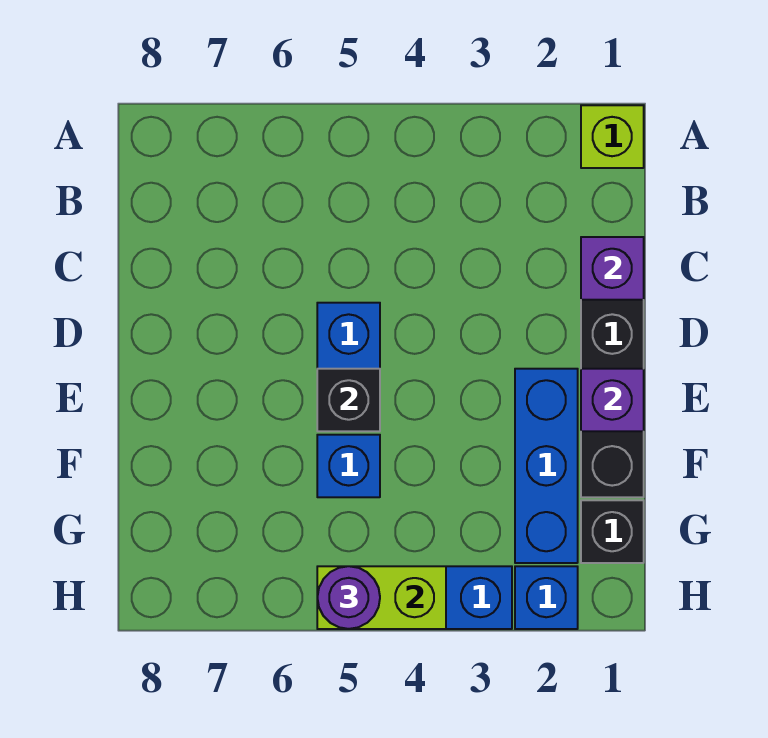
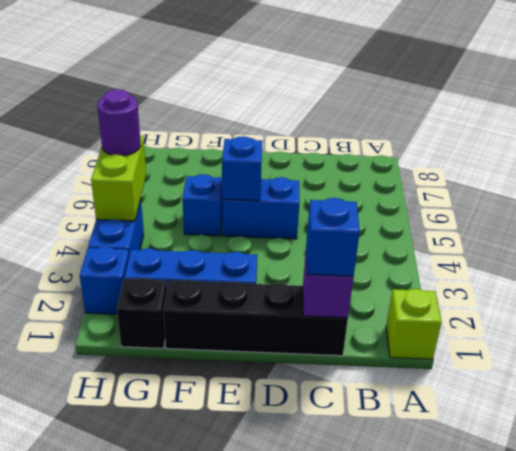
none -> blue brick C1 level 3
purple brick E1 level 2 -> none
black brick E5 level 2 -> blue brick E5 level 2

